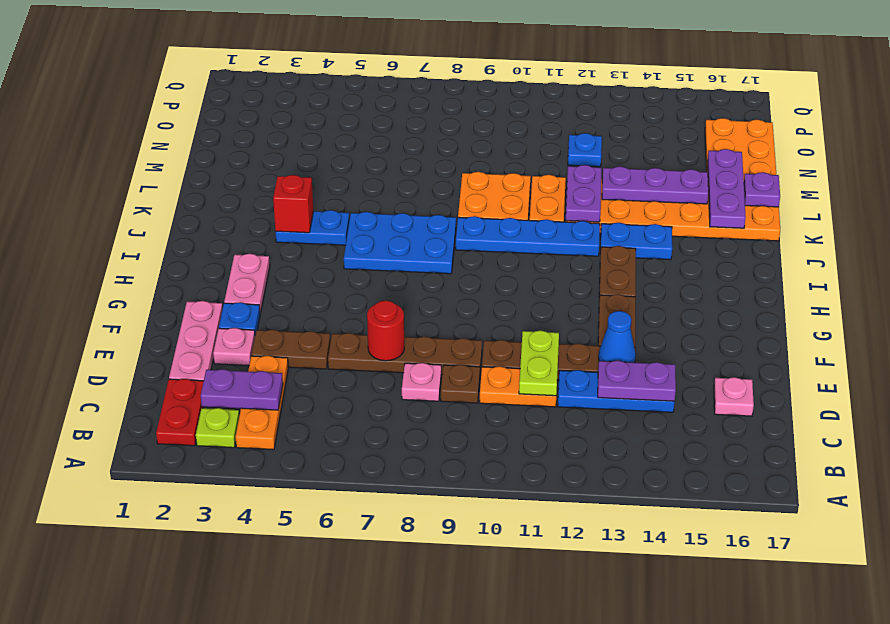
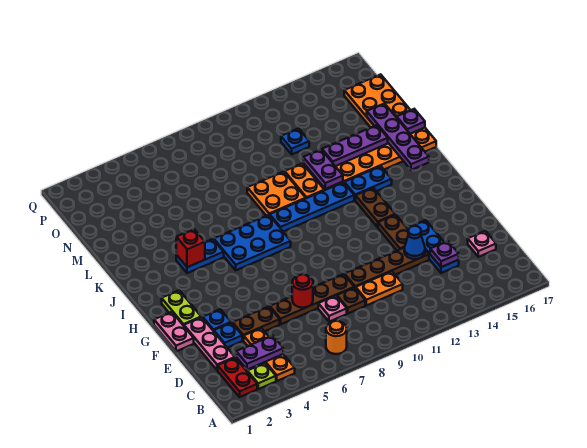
none -> orange round brick B7 level 1
lime plate D11:E11 level 2 -> lime plate G2:H2 level 1
blue plate D12:D14 level 1 -> blue plate D14:F14 level 1
purple plate D13:D14 level 2 -> purple plate D14 level 2
pink plate E3 level 1 -> blue plate E3 level 1
pink plate G3:H3 level 1 -> pink plate F1:G1 level 1
purple plate K16:M16 level 2 -> purple plate J16:M16 level 2

